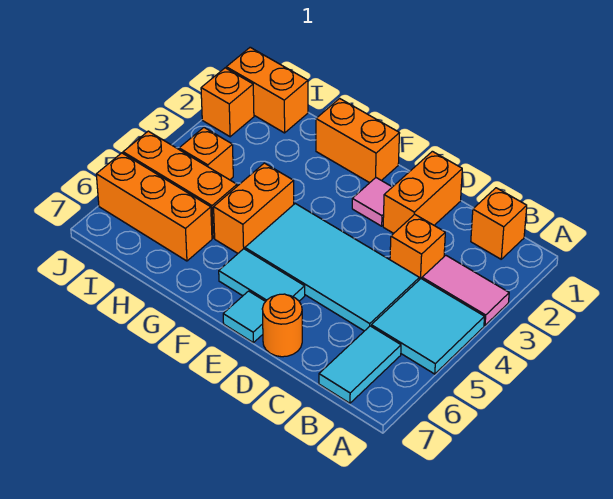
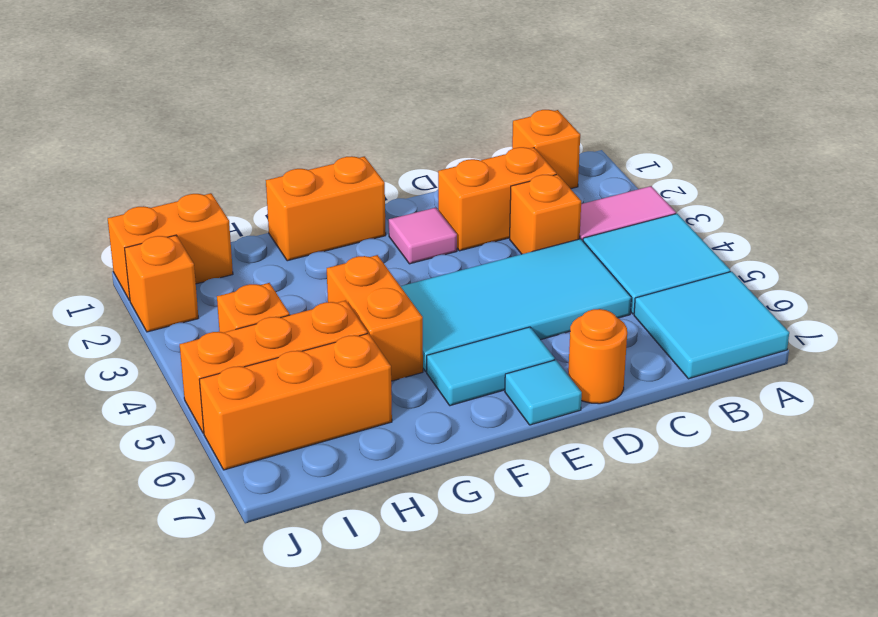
cyan tile B6:B7 level 1 -> cyan tile A6:B7 level 1
orange brick D1:D2 level 1 -> orange brick C2:D2 level 1

